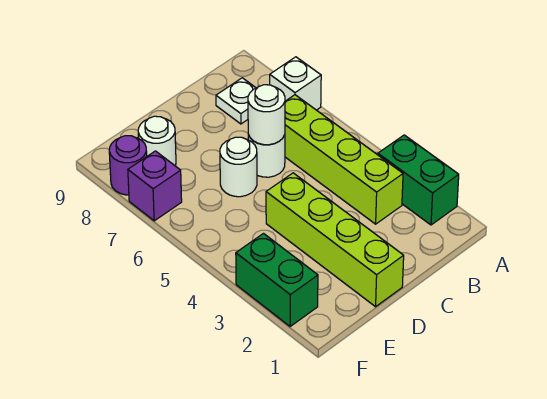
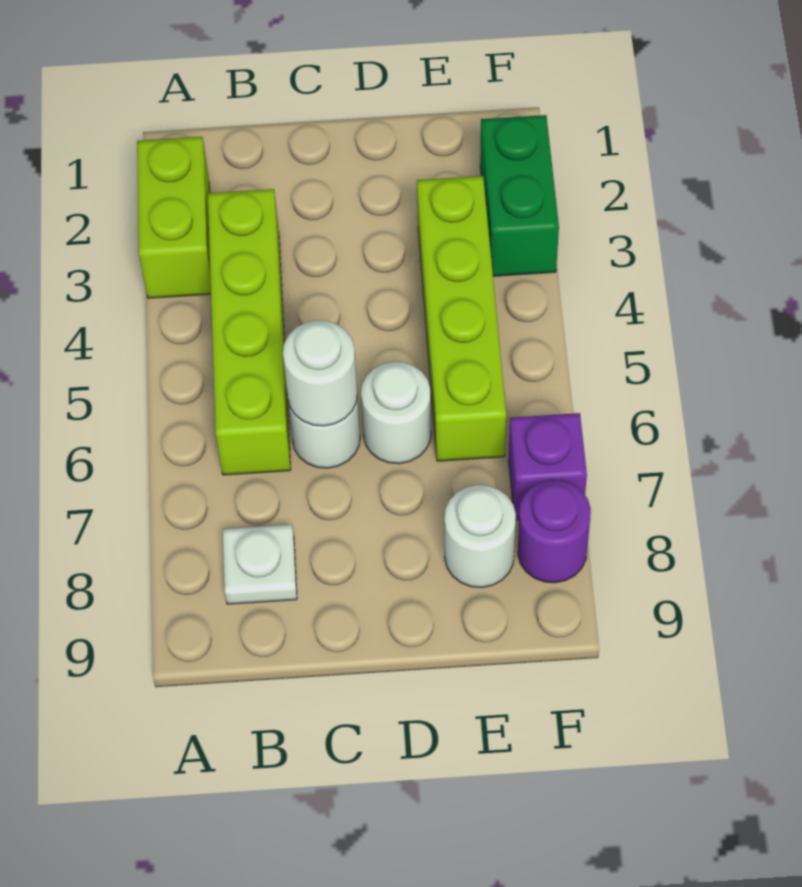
green brick A2:A3 level 1 -> lime brick A2:A3 level 1
white brick A7 level 1 -> none
lime brick D1:D4 level 1 -> lime brick E3:E6 level 1

